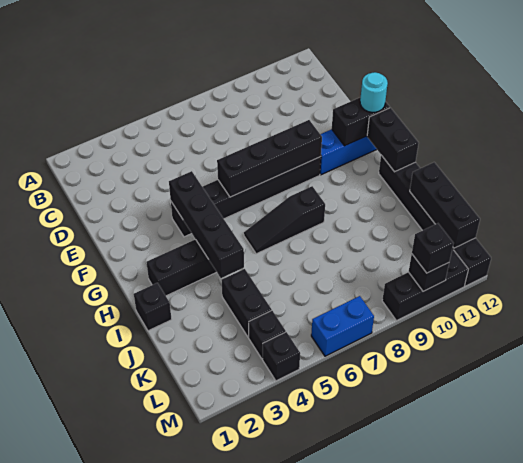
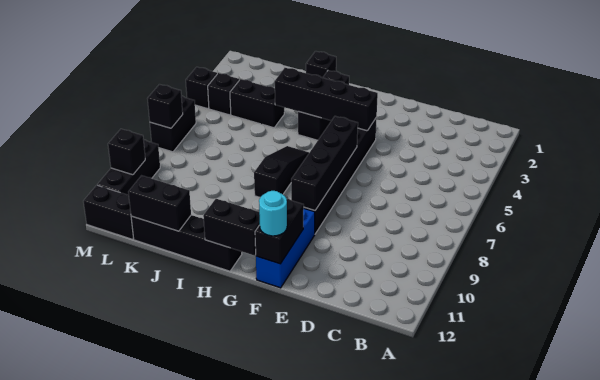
black brick J12:L12 level 2 -> black brick J12:K12 level 2
blue brick M6:M7 level 1 -> black brick M6:M7 level 1
black brick M10 level 3 -> black brick M7 level 2

